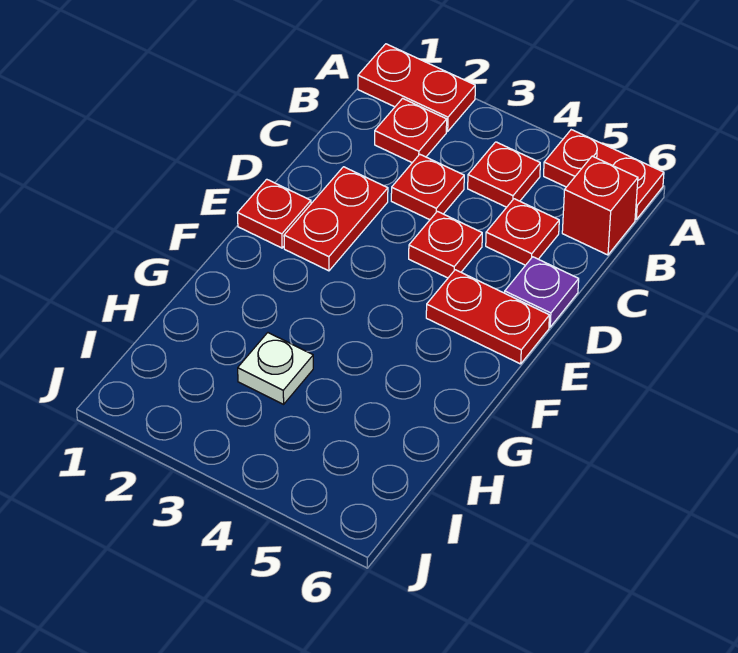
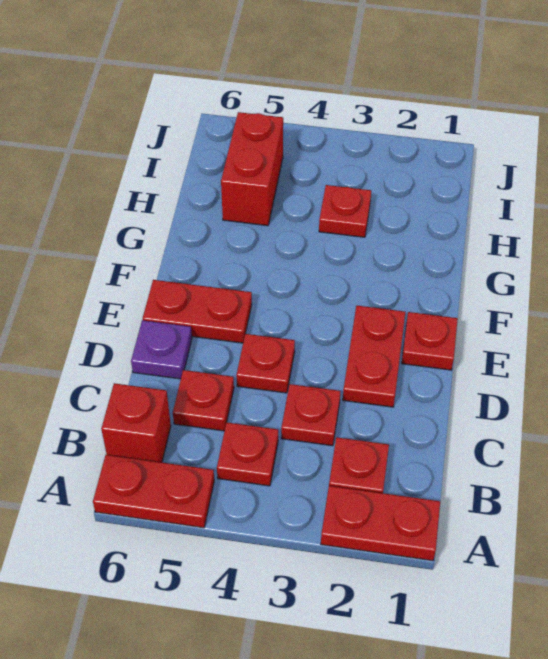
white plate H3 level 1 -> red plate H3 level 1
none -> red brick H5:I5 level 1

